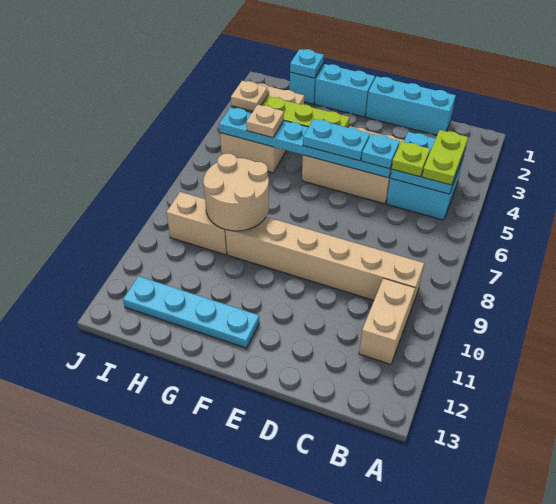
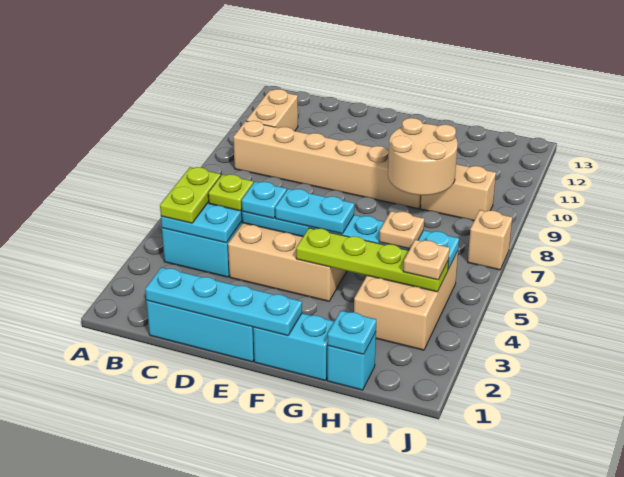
cyan plate F12:I12 level 1 -> cyan plate C1:F1 level 2
none -> tan brick J7 level 1

